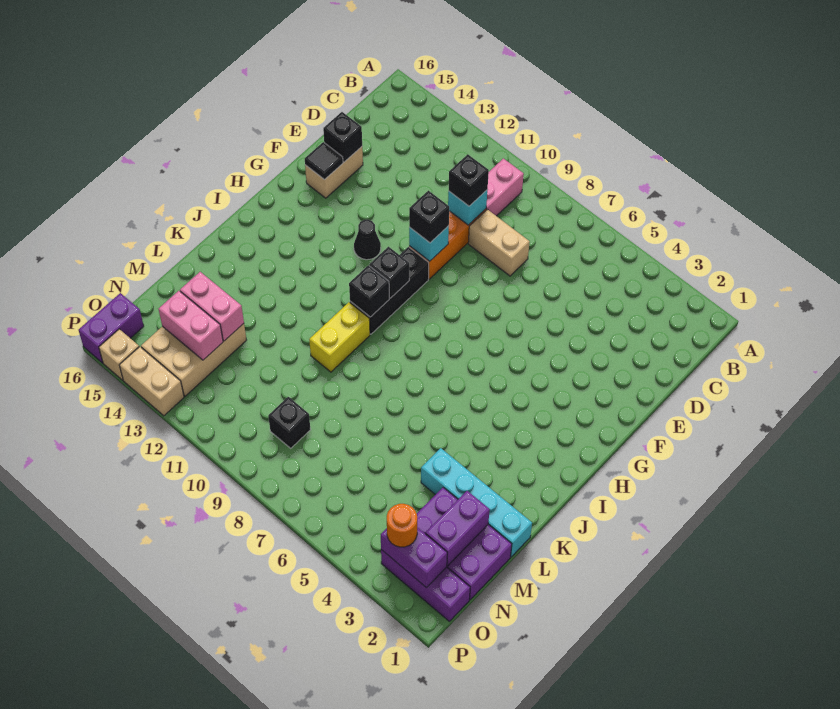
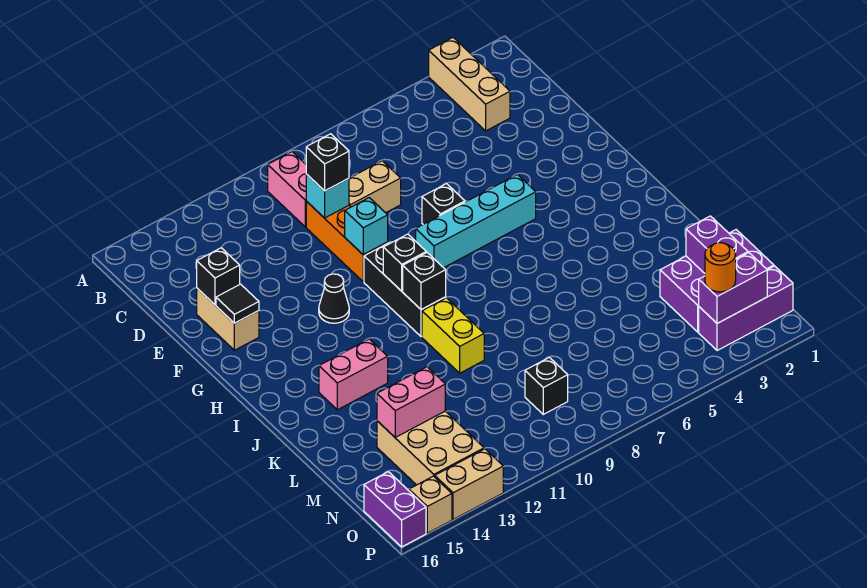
none -> tan brick A3:C3 level 1
black brick F10 level 3 -> black brick F7 level 1
cyan brick L1:L4 level 1 -> cyan brick G5:G8 level 1
pink brick N13:N14 level 2 -> pink brick J13:J14 level 1

